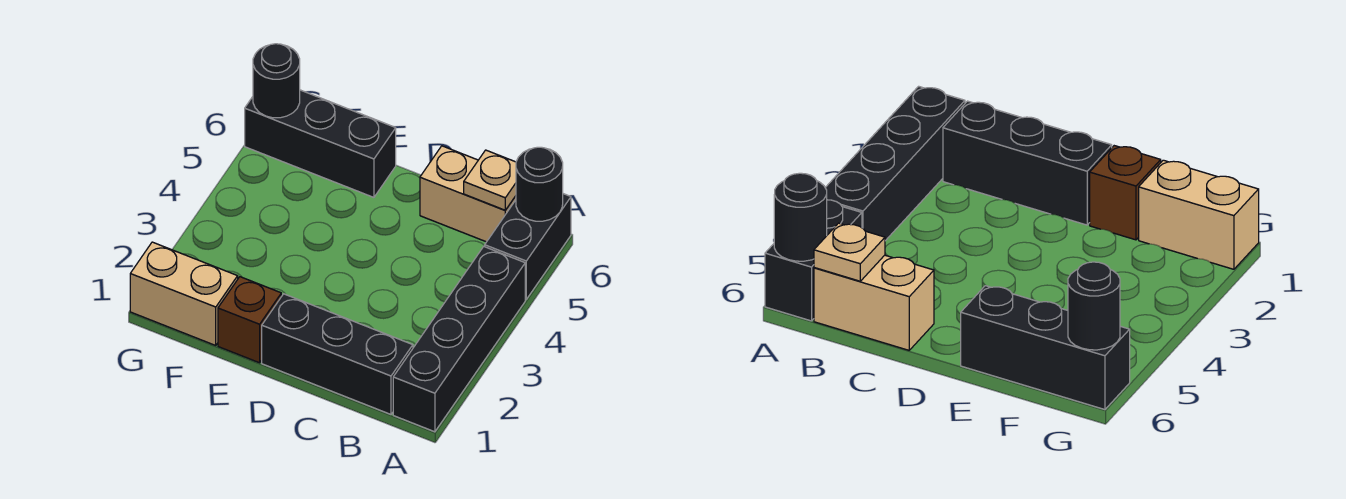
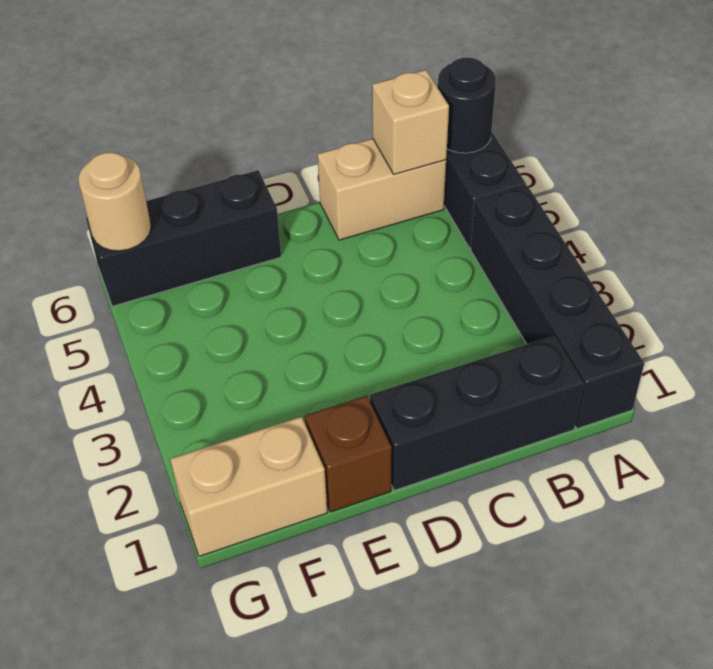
tan plate B6 level 2 -> tan brick B6 level 2
black round brick G6 level 2 -> tan round brick G6 level 2

